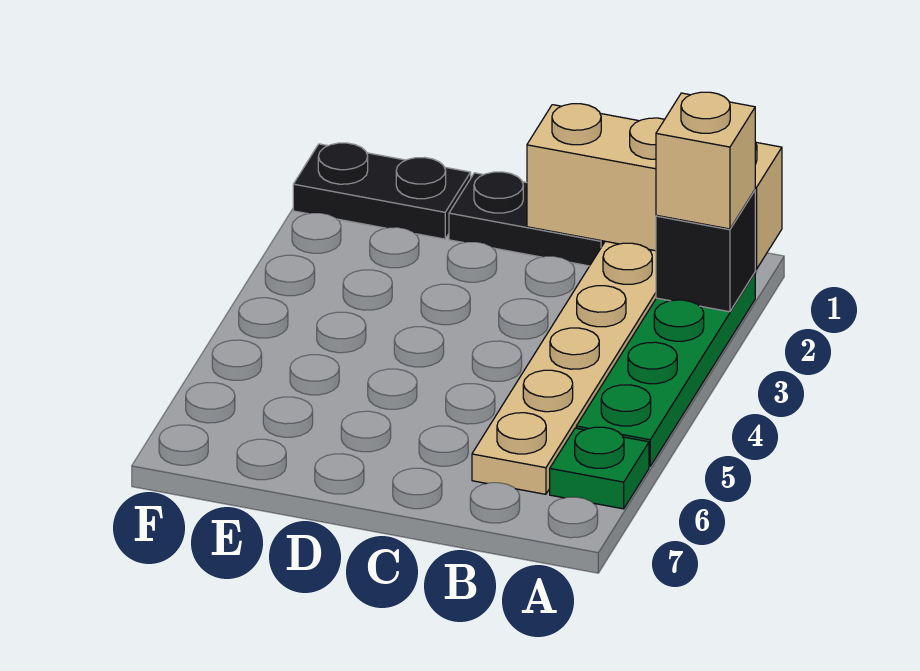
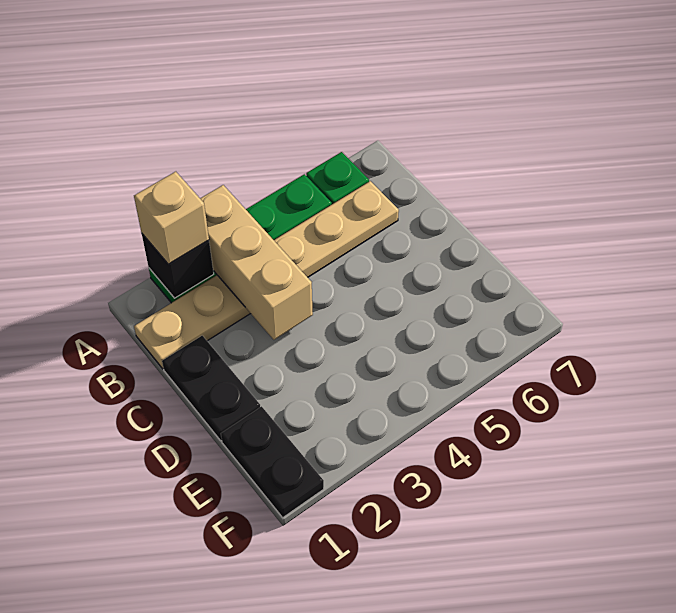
tan brick A1:C1 level 2 -> tan brick A3:C3 level 2

